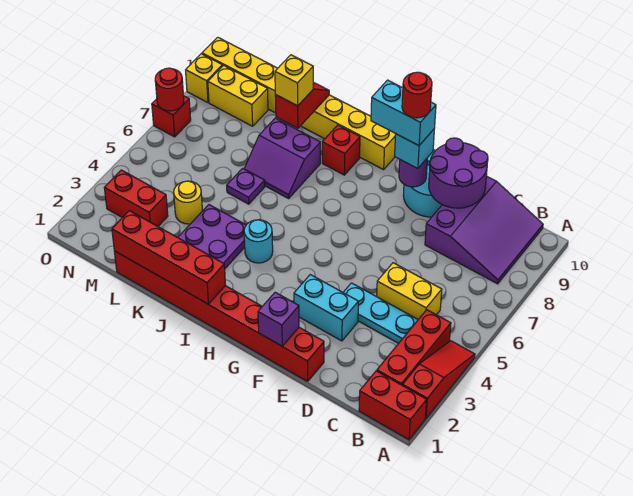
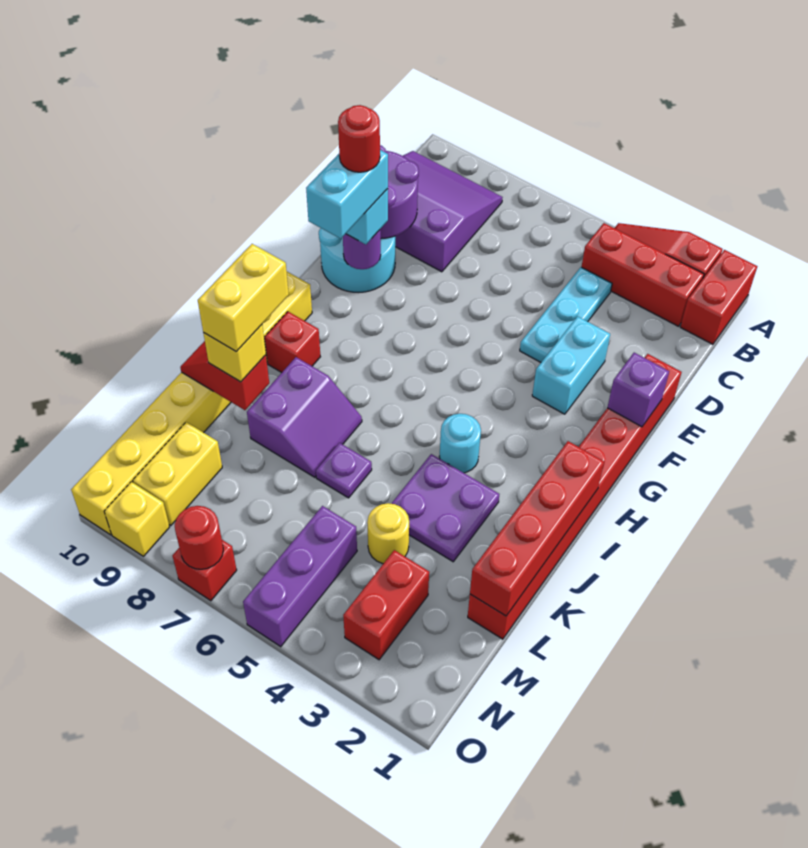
yellow brick C5:D5 level 1 -> yellow brick J9:K9 level 4
none -> purple brick M5:O5 level 1

